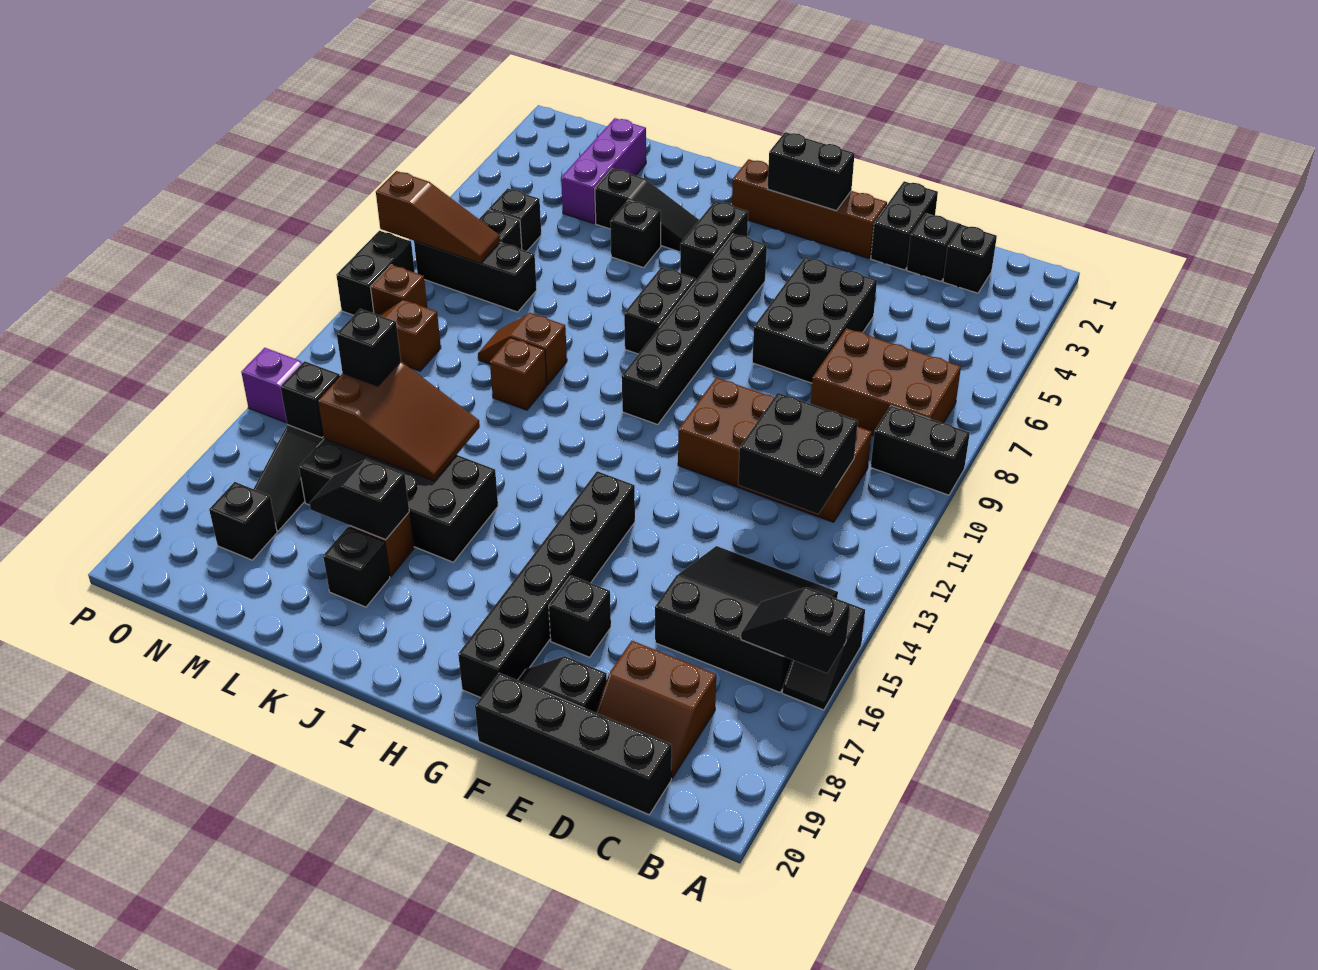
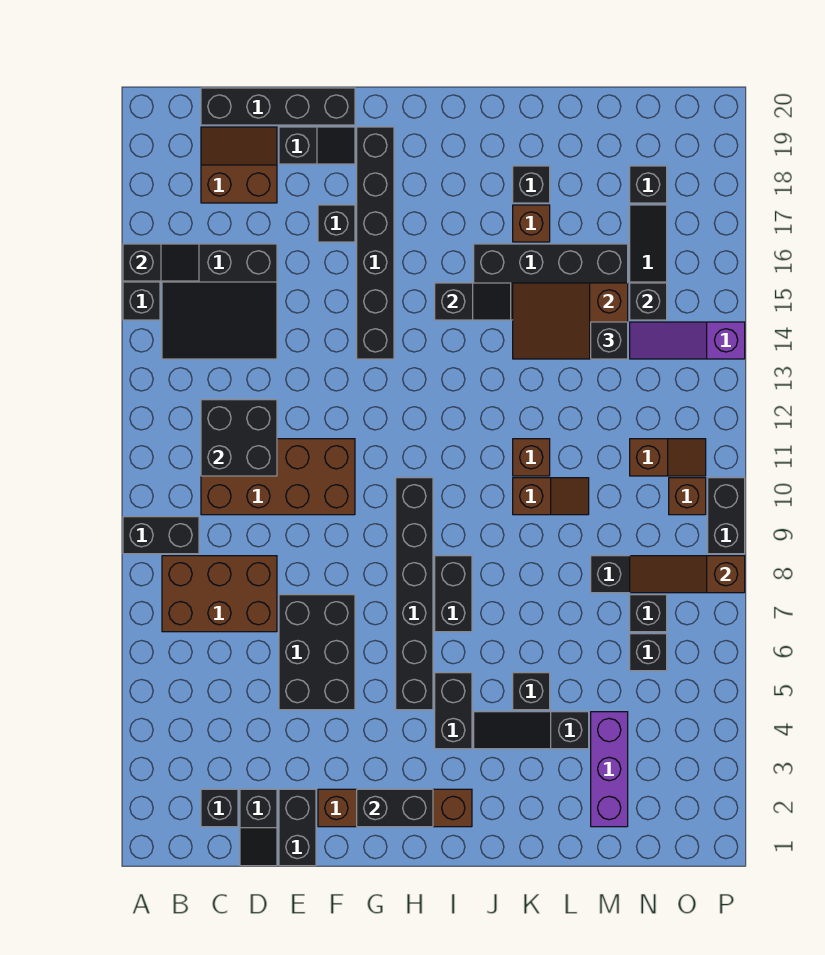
black slope K17:L17 level 2 top K -> black slope I15:J15 level 2 top I

